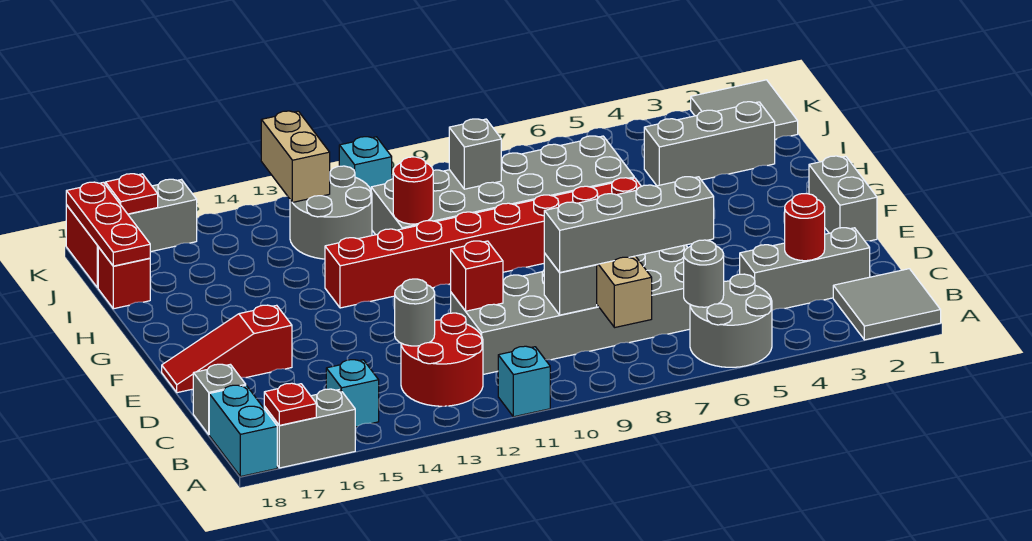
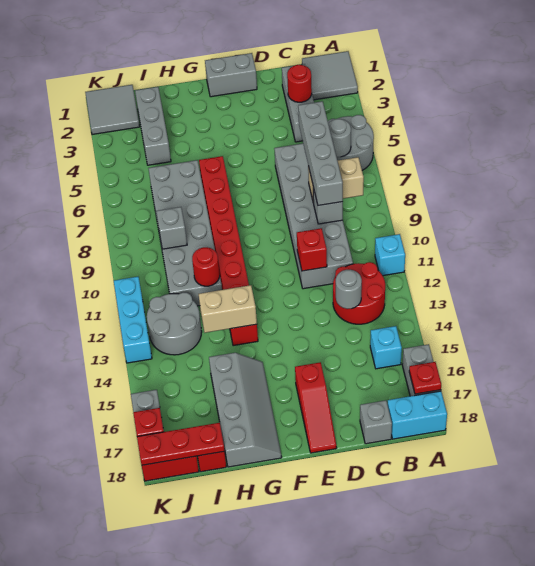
none -> grey slope G15:H18 level 1 top H
tan brick J13:K13 level 2 -> tan brick G13:H13 level 2
cyan brick K11 level 1 -> cyan brick K11:K13 level 1

